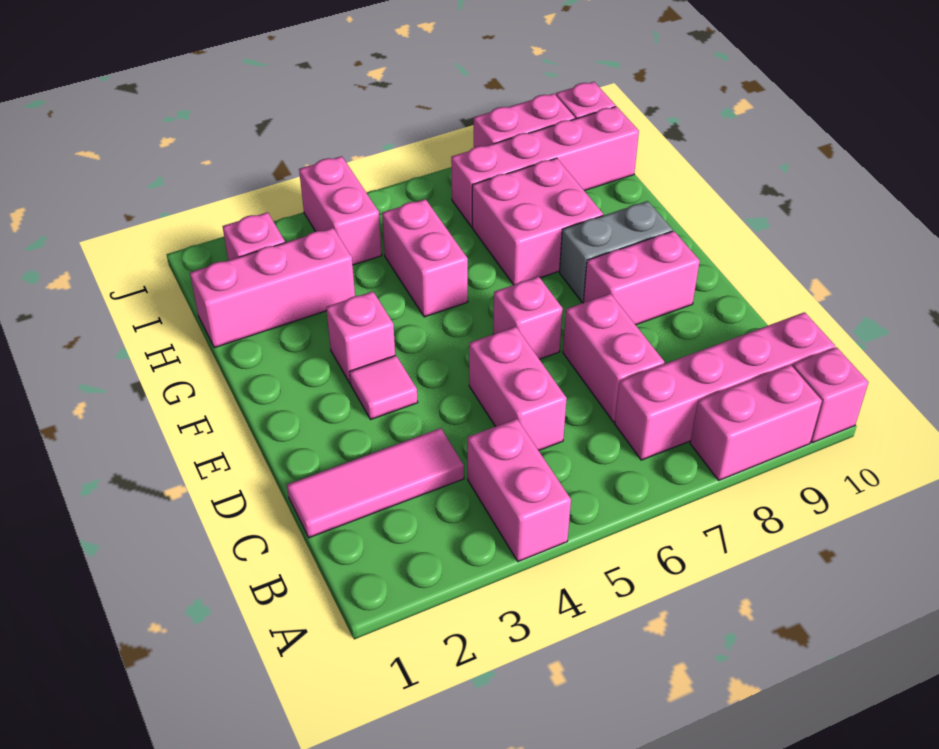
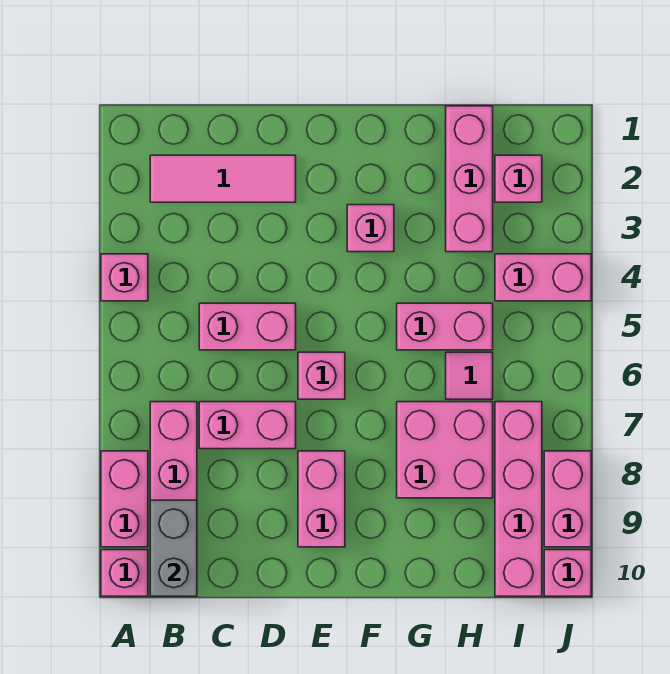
pink brick A4:B4 level 1 -> pink brick A4 level 1
pink tile C1:C3 level 1 -> pink tile B2:D2 level 1
pink tile E3 level 1 -> pink tile H6 level 1
grey brick F8:F9 level 1 -> grey brick B9:B10 level 2

